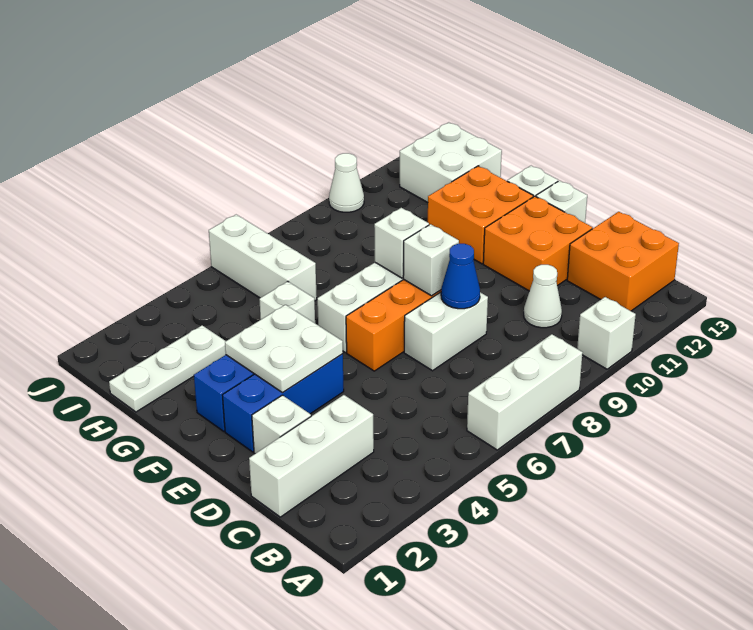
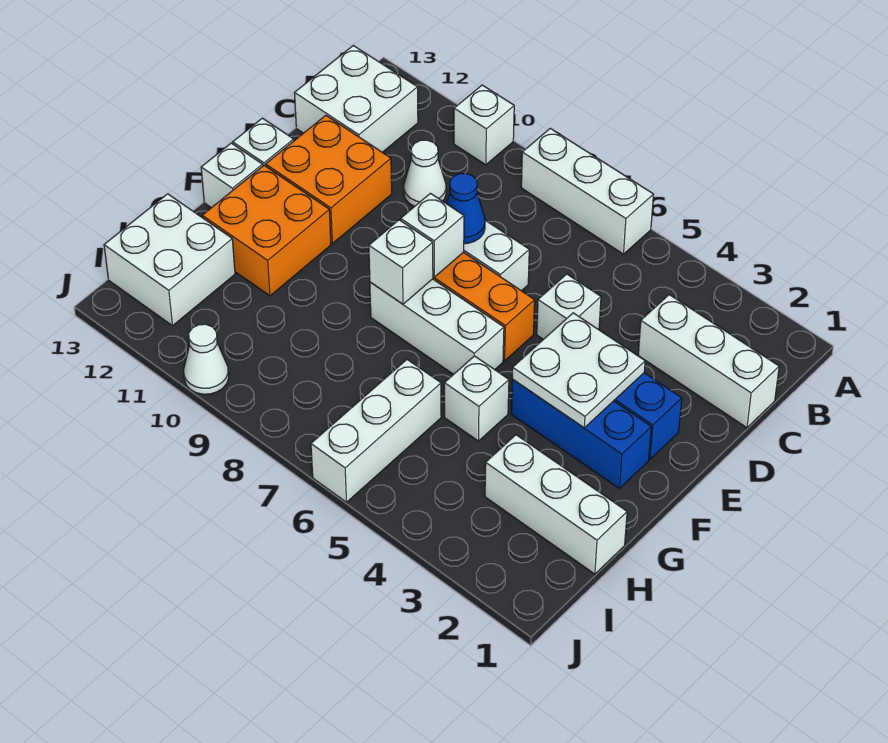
orange brick B12:C13 level 1 -> white brick B12:C13 level 1
white brick D2 level 1 -> white brick D5 level 1
white plate H1:H3 level 1 -> white brick H1:H3 level 1

